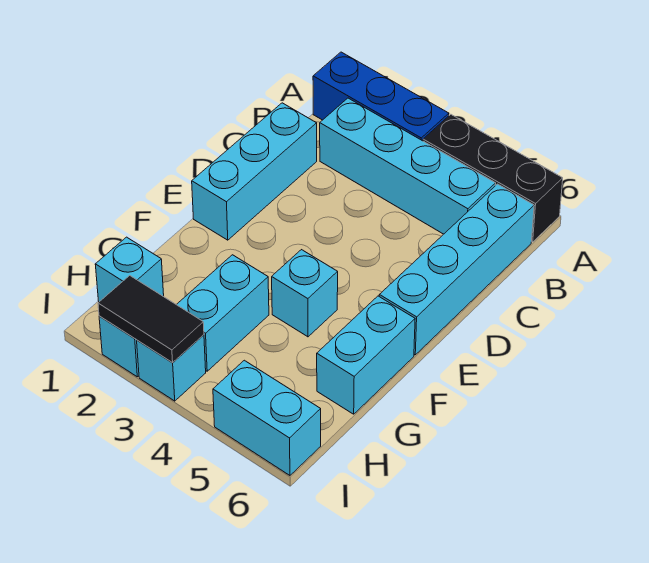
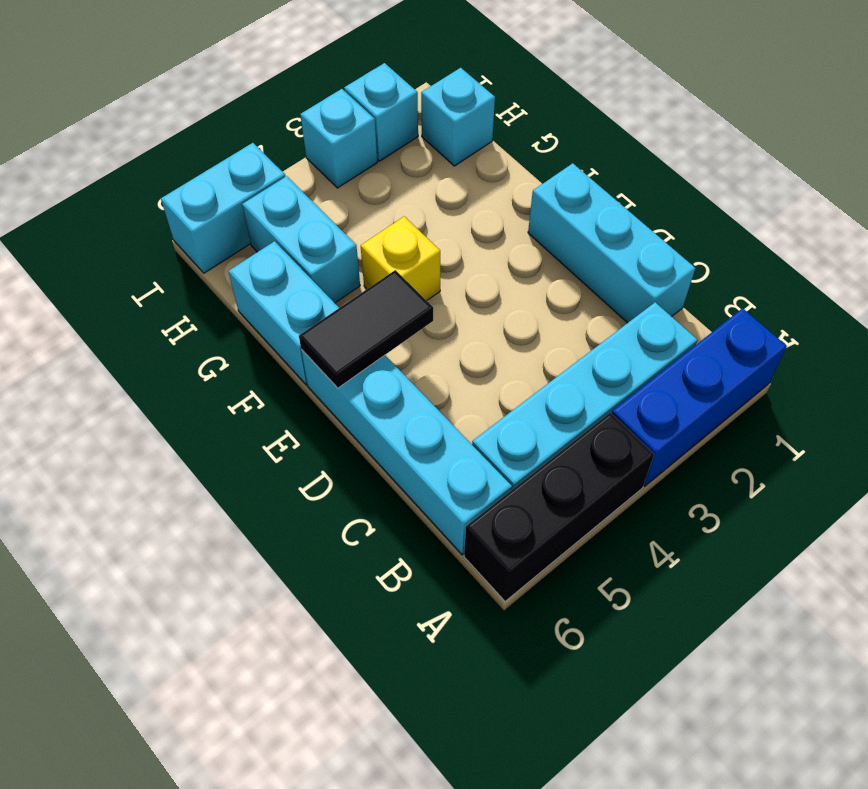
cyan brick F4 level 1 -> yellow brick F4 level 1
cyan brick G3:H3 level 1 -> cyan brick G5:H5 level 1
black tile I2:I3 level 2 -> black tile E5:E6 level 2

